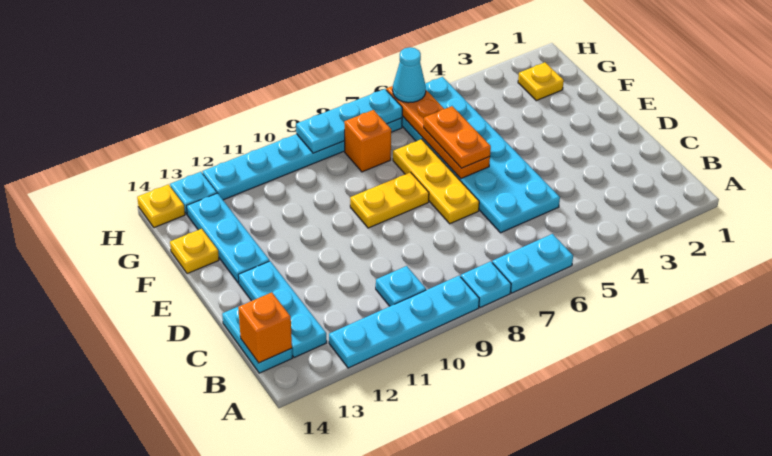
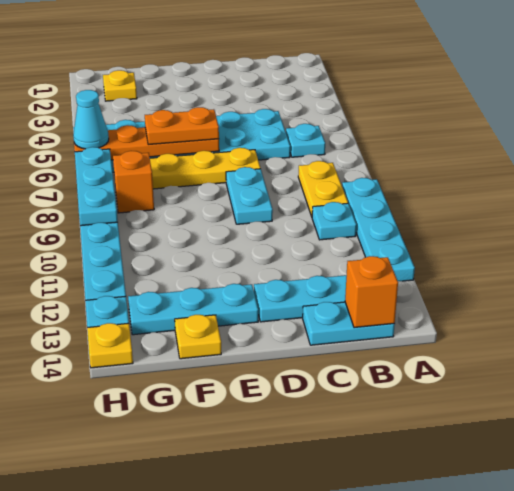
cyan plate A6:A7 level 1 -> cyan plate D8:D9 level 1
cyan plate A8 level 1 -> cyan plate B6 level 1
yellow plate E8:E9 level 1 -> yellow plate B8:B9 level 1

